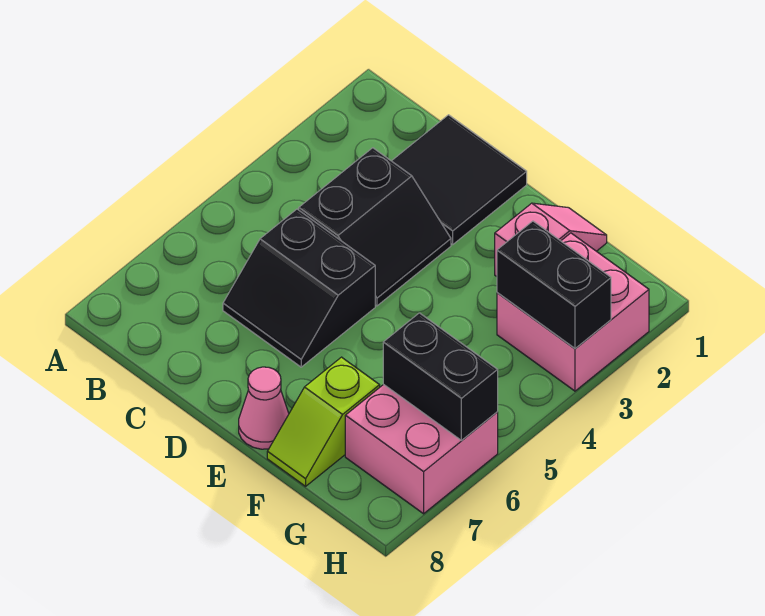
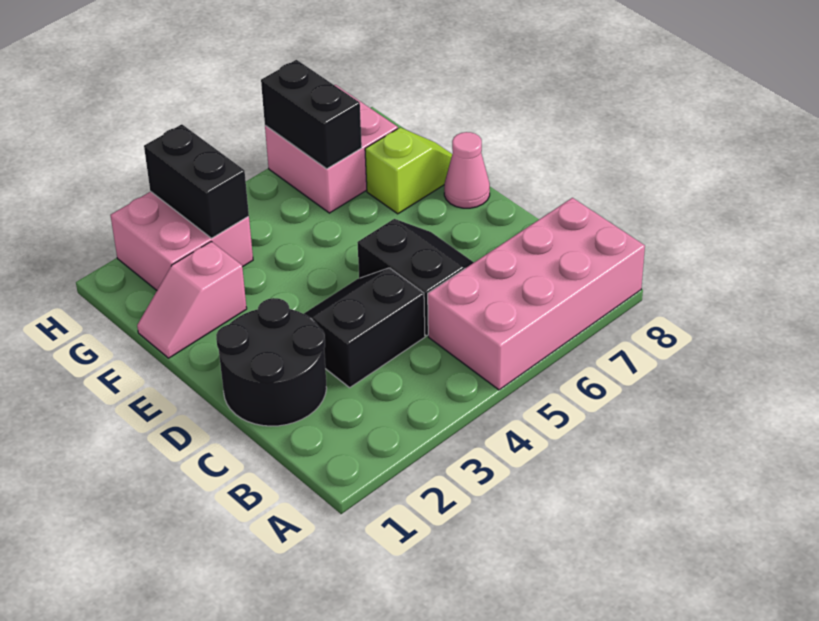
none -> pink brick A5:B8 level 1
black tile C1:D2 level 1 -> black round brick C1:D2 level 1

